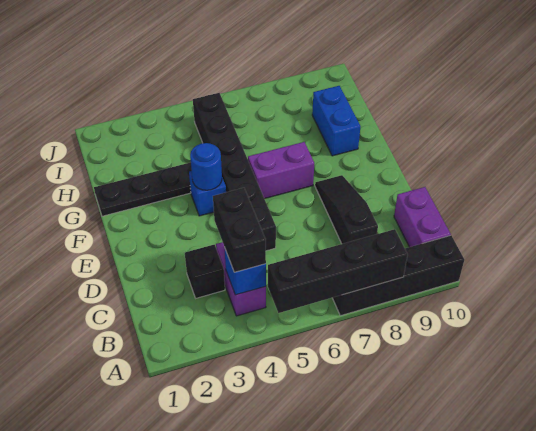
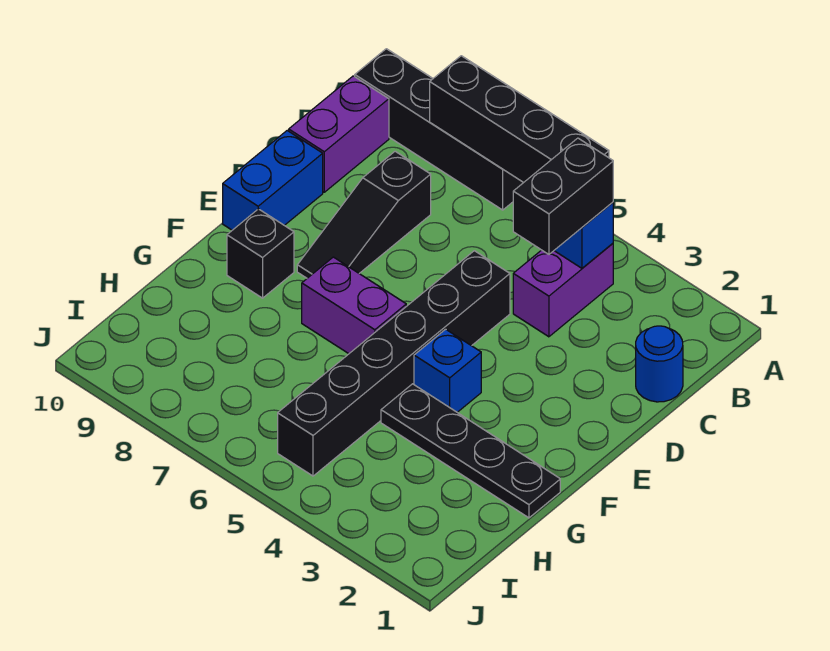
black brick C3 level 1 -> black brick F9 level 1
blue round brick F4 level 2 -> blue round brick C1 level 1
blue brick G9:H9 level 1 -> blue brick D10:E10 level 1

